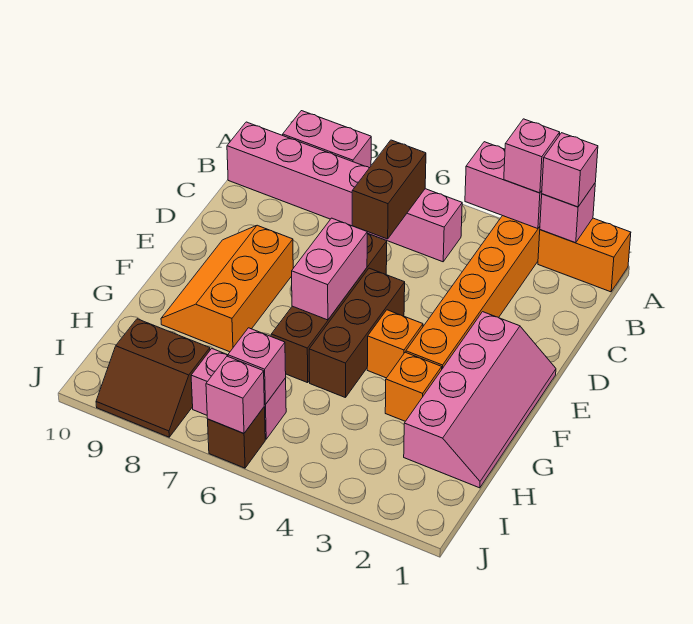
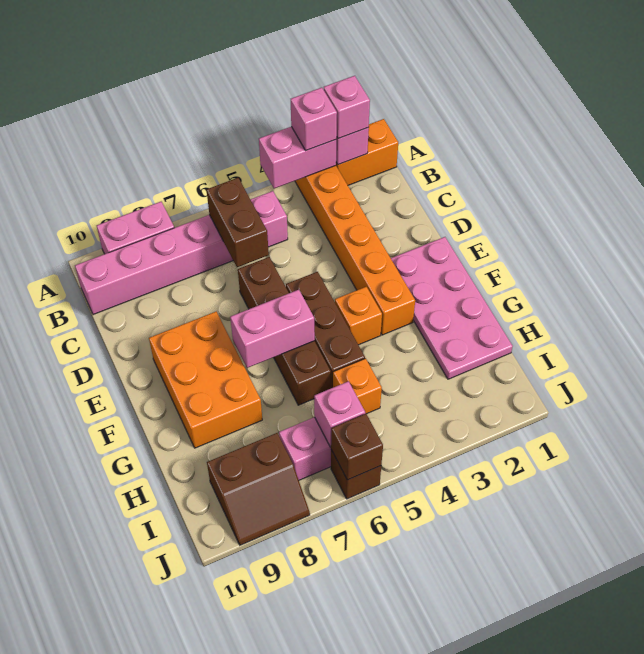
pink slope E1:H2 level 1 top 2 -> pink plate E1:H2 level 1
pink brick E6:F6 level 2 -> pink brick F6:F7 level 2
orange slope E8:G9 level 1 top 8 -> orange brick E8:G9 level 1
orange brick G3 level 1 -> orange brick H5 level 1
pink brick J6 level 2 -> brown brick J6 level 2

